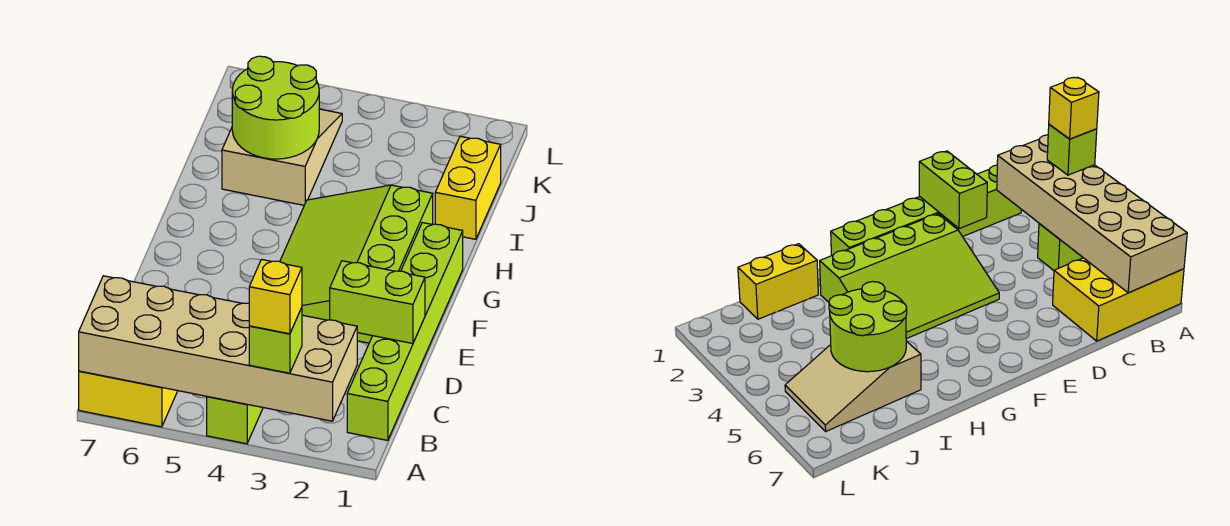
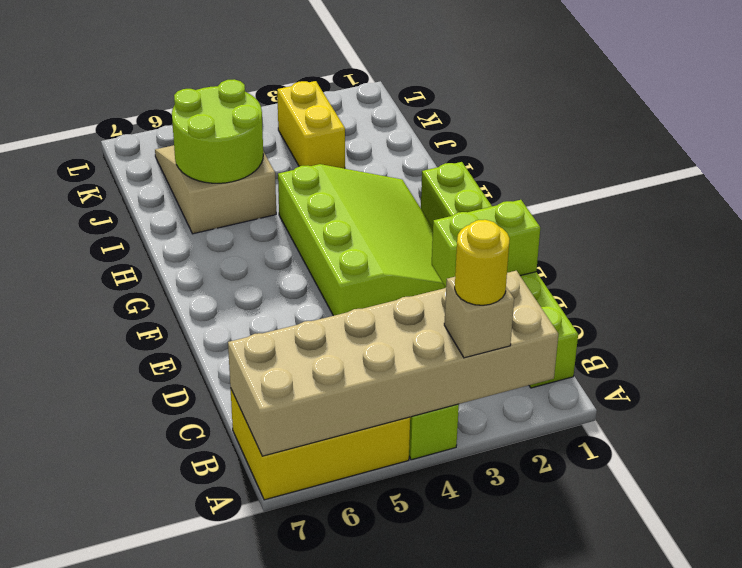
lime brick A3 level 3 -> tan brick A3 level 3
yellow brick A3 level 4 -> yellow round brick A3 level 4
yellow brick A6:C7 level 1 -> yellow brick A5:B7 level 1
lime slope E2:H4 level 1 top 2 -> lime slope E2:H4 level 1 top 4
yellow brick I1:J1 level 1 -> yellow brick J3:K3 level 1

